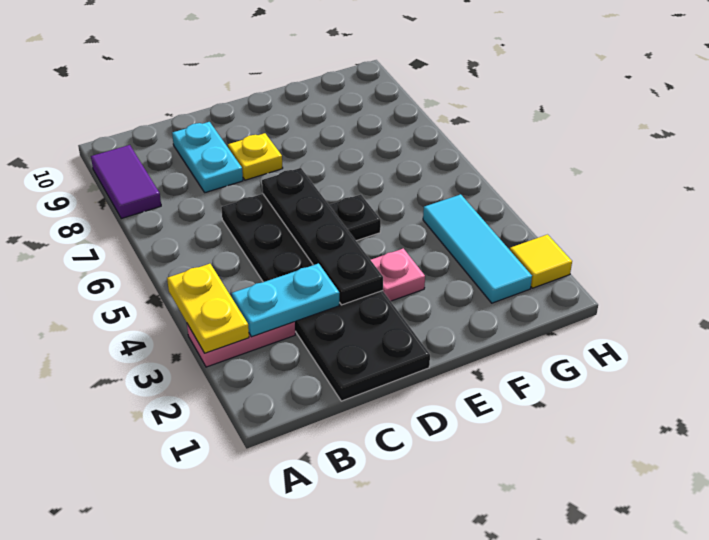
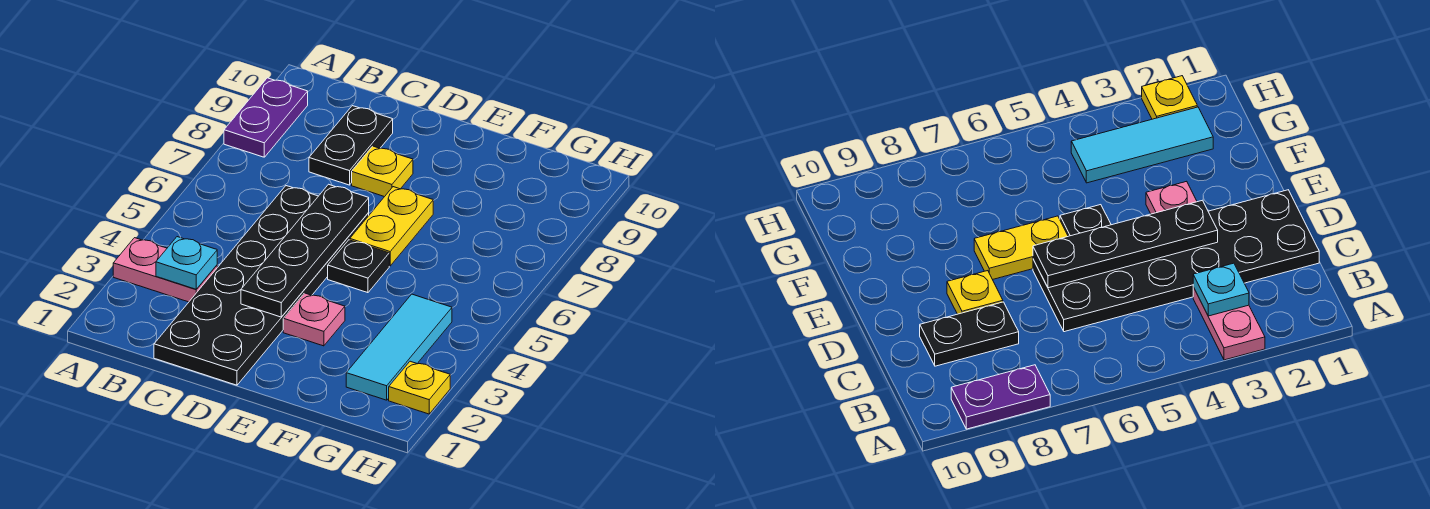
yellow plate A3:A4 level 2 -> yellow plate E6:E7 level 1
purple tile A8:A9 level 1 -> purple plate A8:A9 level 1
cyan plate B3:C3 level 2 -> cyan plate B3 level 2
cyan plate C8:C9 level 1 -> black plate C8:C9 level 1
yellow tile H2 level 1 -> yellow plate H2 level 1

